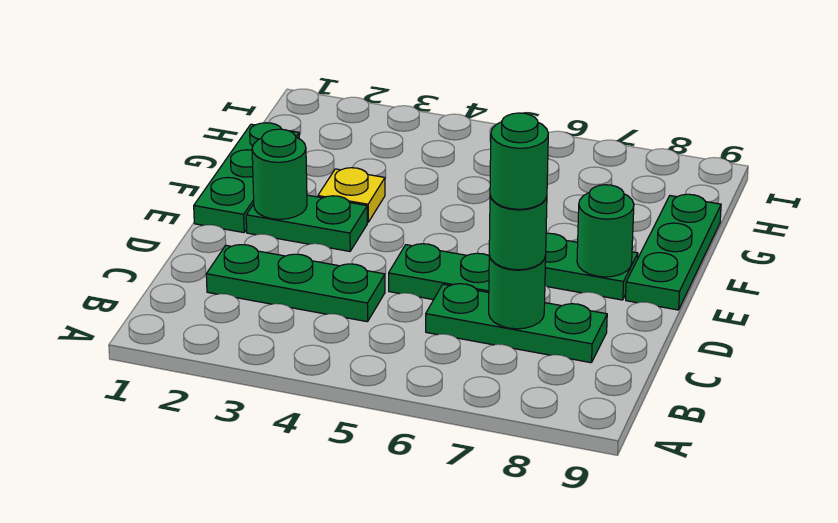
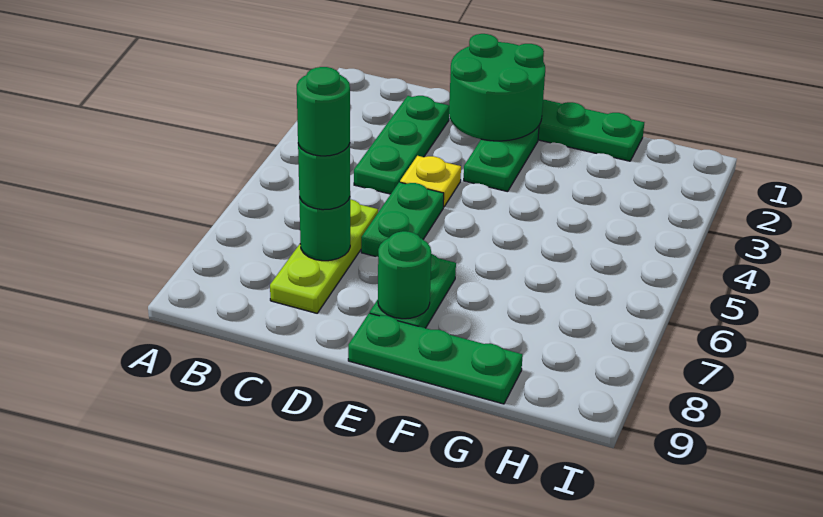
green plate C6:C8 level 1 -> lime plate C6:C8 level 1
green round brick E2 level 2 -> green round brick D1:E2 level 2
yellow plate F3 level 1 -> yellow plate D4 level 1

